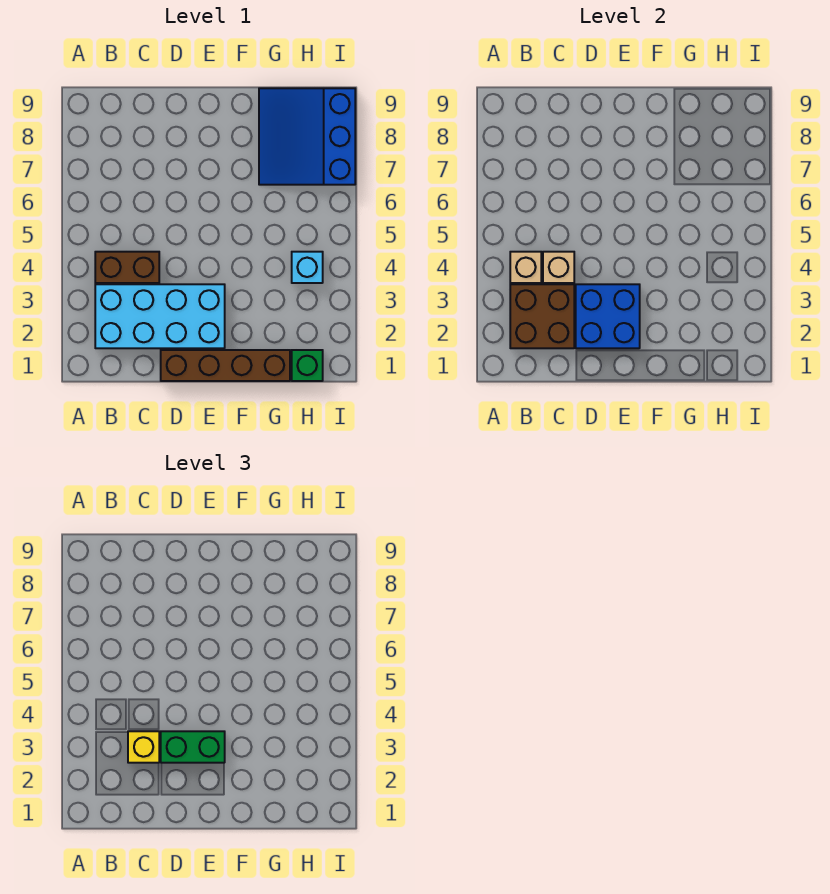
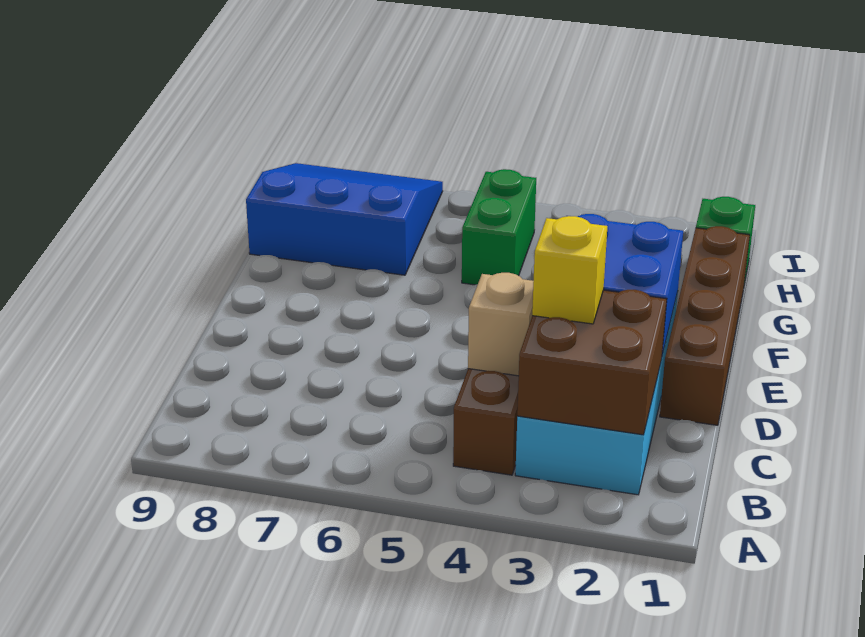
tan brick B4 level 2 -> none
green brick D3:E3 level 3 -> green brick G5:H5 level 1
blue slope G7:I9 level 1 top I -> blue slope G7:I9 level 1 top G
cyan brick H4 level 1 -> none

